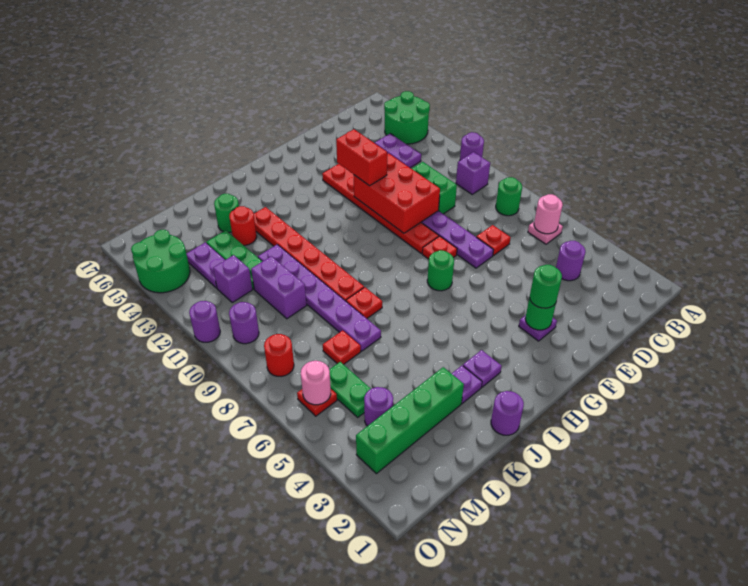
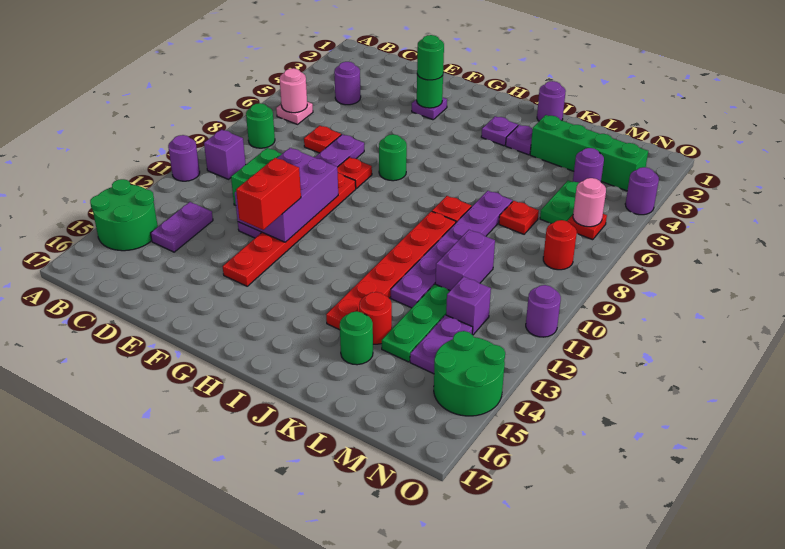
red brick E10:F12 level 2 -> purple brick E10:F12 level 2
purple round brick N10 level 1 -> purple round brick O4 level 1

